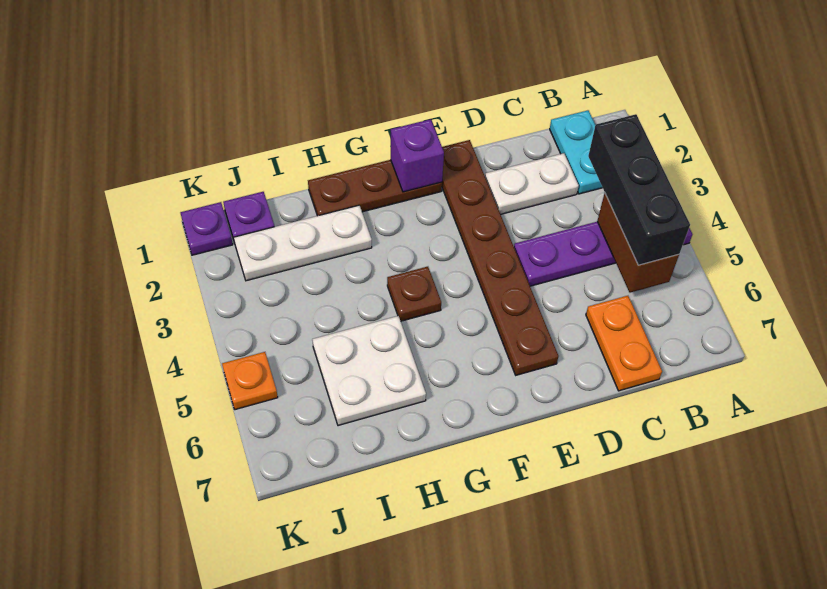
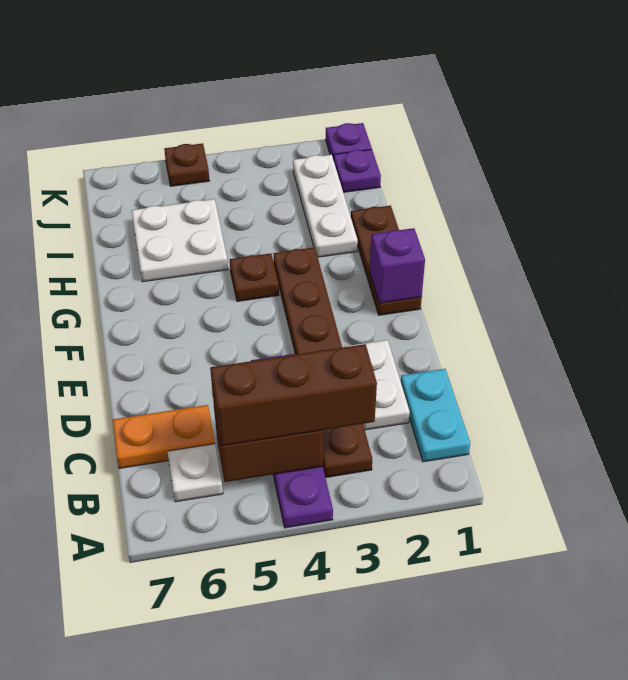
cyan plate B1:B2 level 1 -> cyan plate B1:C1 level 1
black brick B3:B5 level 3 -> brown brick B3:B5 level 3
none -> white plate B6 level 1
brown plate E1:E6 level 1 -> brown plate B3:G3 level 1
orange plate K5 level 1 -> brown plate K5 level 1

